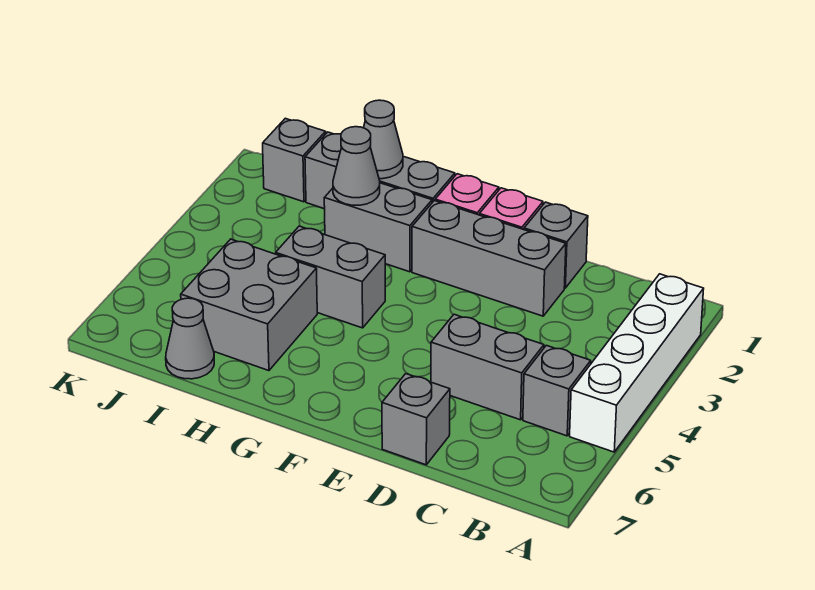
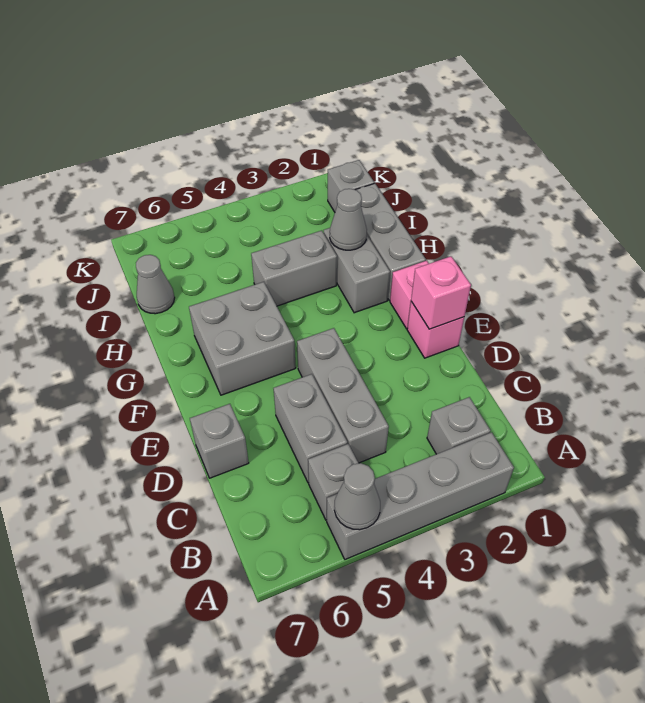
white brick A2:A5 level 1 -> grey brick A2:A5 level 1
grey brick D1 level 1 -> grey brick B2 level 1
grey brick D2:F2 level 1 -> grey brick C4:E4 level 1
none -> pink brick E1 level 2
grey brick G4:H4 level 1 -> grey brick H3:H4 level 1
grey cone H1 level 2 -> grey cone A5 level 2
grey brick H5:I6 level 1 -> grey brick F5:G6 level 1

